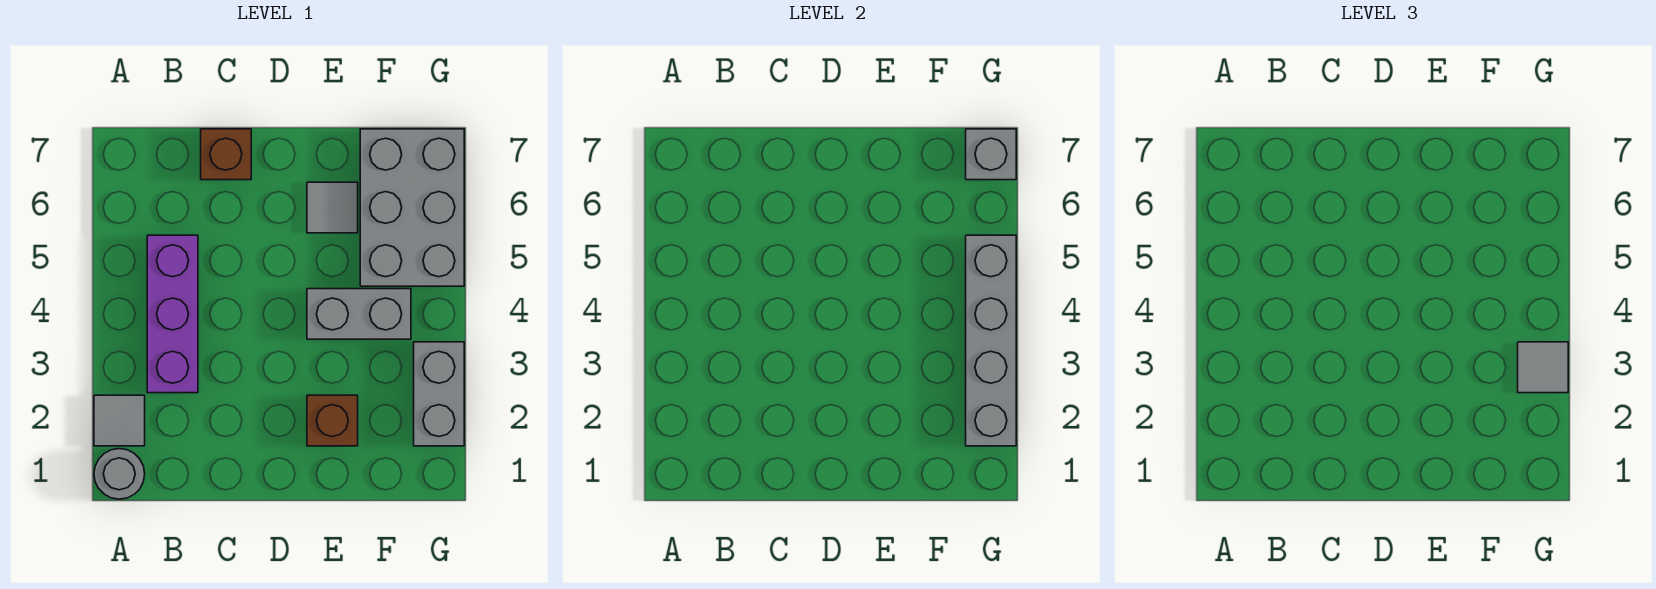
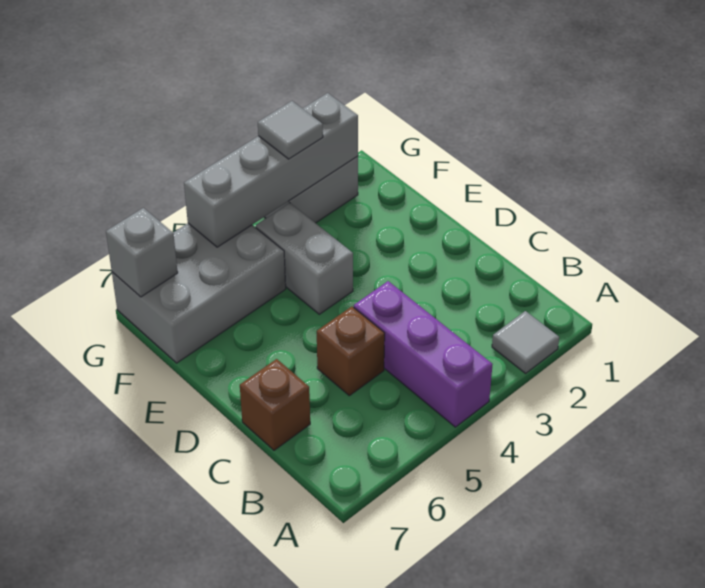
grey round brick A1 level 1 -> none
purple brick B3:B5 level 1 -> purple brick A4:C4 level 1
brown brick E2 level 1 -> brown brick C5 level 1
grey tile E6 level 1 -> none

